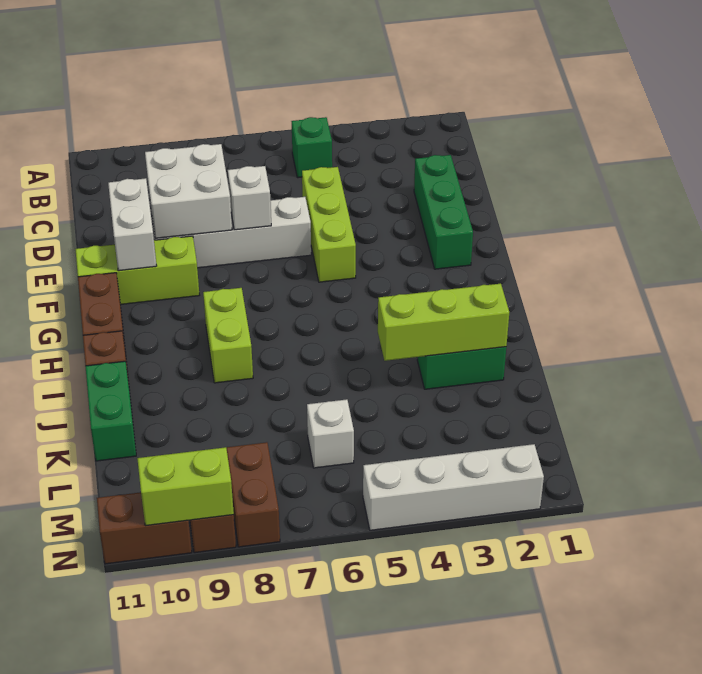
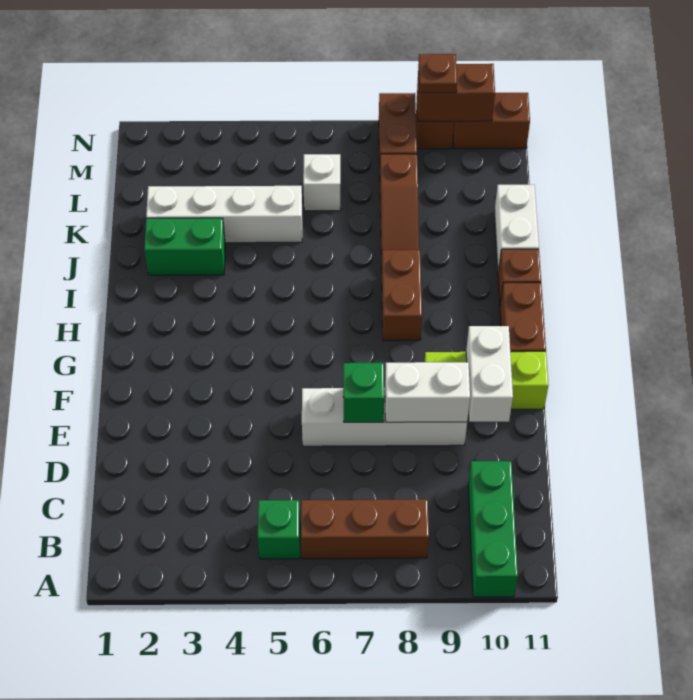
none -> brown brick B6:B8 level 1
green brick D2:F2 level 1 -> green brick A10:C10 level 1
lime brick D5:F5 level 1 -> none
white brick D8:E9 level 2 -> white brick E8:E9 level 2
white brick E7 level 2 -> green brick E7 level 2
lime brick H8:I8 level 1 -> brown brick H8:I8 level 1
lime brick J2:J4 level 2 -> none
none -> brown slope J8:L8 level 1 top L
green brick J11:K11 level 1 -> white brick J11:K11 level 1
white brick N2:N5 level 1 -> white brick K2:K5 level 1
lime brick N9:N10 level 2 -> brown brick N9:N10 level 2
none -> brown plate N9 level 3

